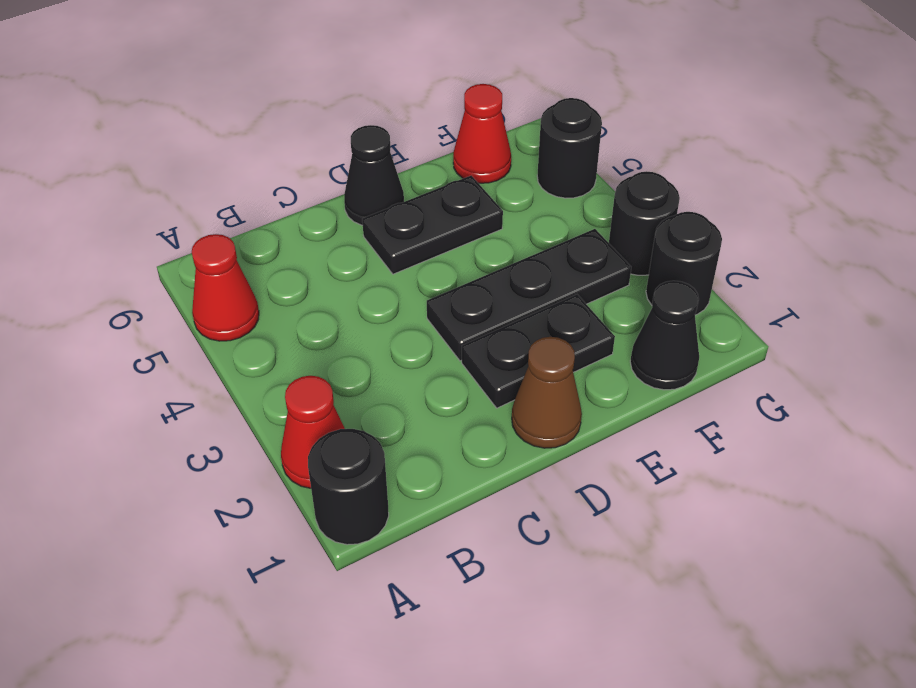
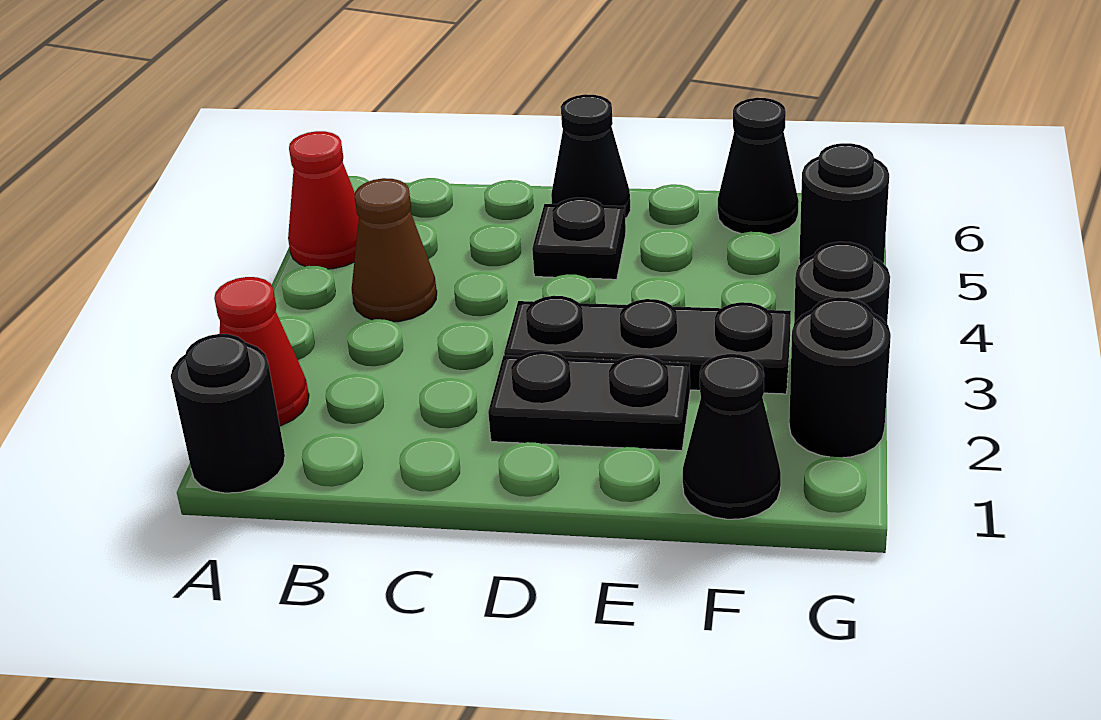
brown cone D1 level 1 -> brown cone B4 level 1
black plate D5:E5 level 1 -> black plate D5 level 1
red cone F6 level 1 -> black cone F6 level 1

